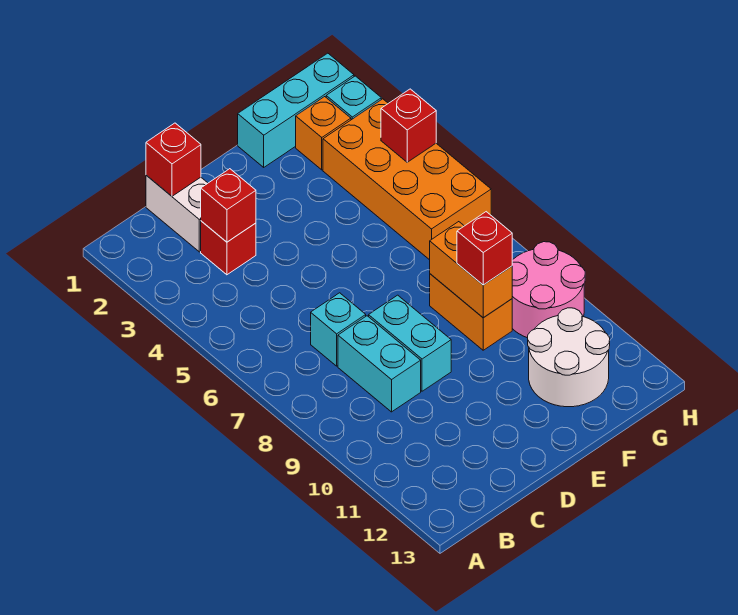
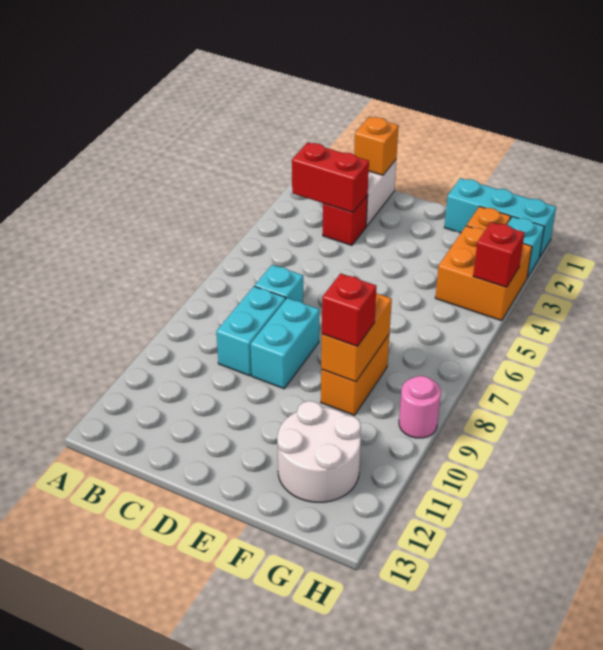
red brick C1 level 2 -> orange brick C1 level 2
red brick C3 level 2 -> red brick B3:C3 level 2
orange brick G3:H6 level 1 -> orange brick G3:H4 level 1
pink round brick G9:H10 level 1 -> pink round brick H9 level 1

